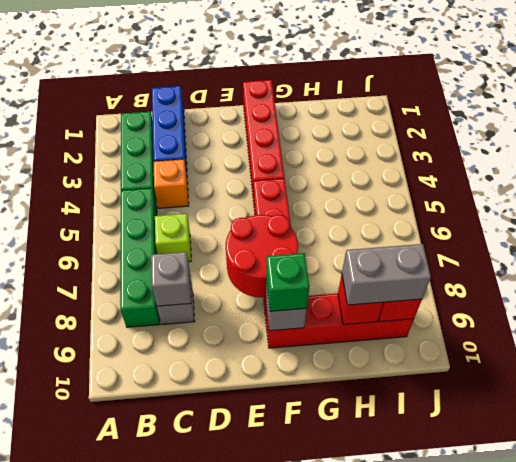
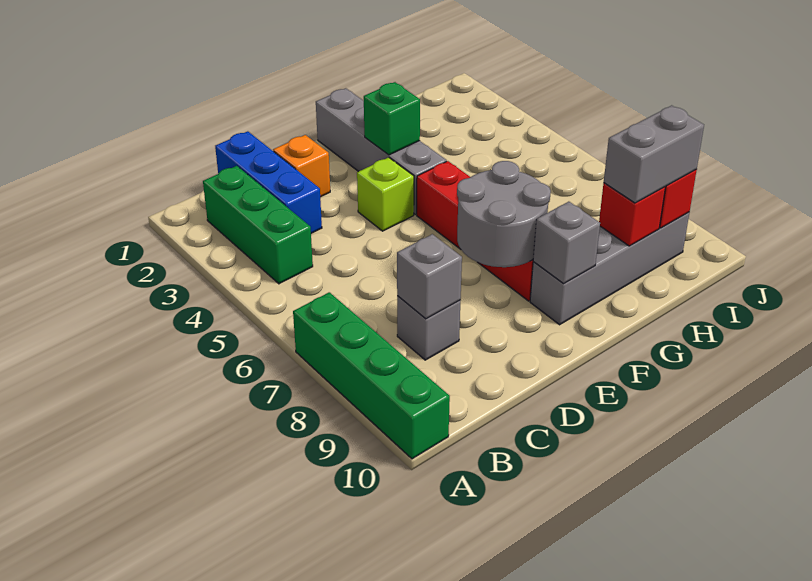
green brick B5:B8 level 1 -> green brick A7:A10 level 1
orange brick C4 level 1 -> orange brick D2 level 1
lime brick C6 level 1 -> lime brick E4 level 1
red round brick E7:F8 level 2 -> grey round brick E7:F8 level 2
red brick F1:F4 level 1 -> grey brick F1:F4 level 1
red brick F9:I9 level 1 -> grey brick F9:I9 level 1
green brick F9 level 3 -> green brick F3 level 2

